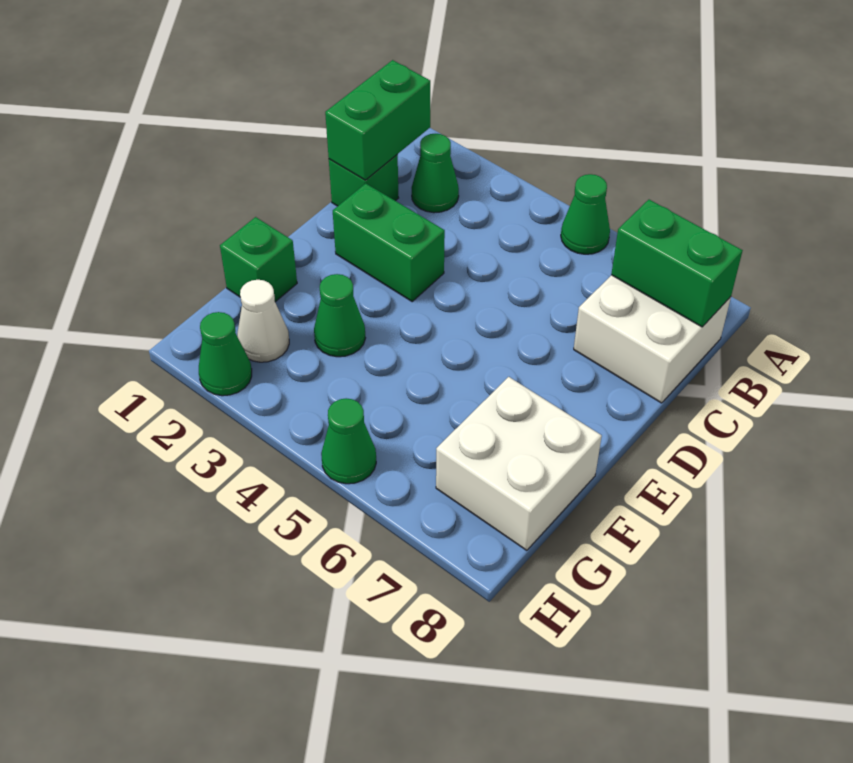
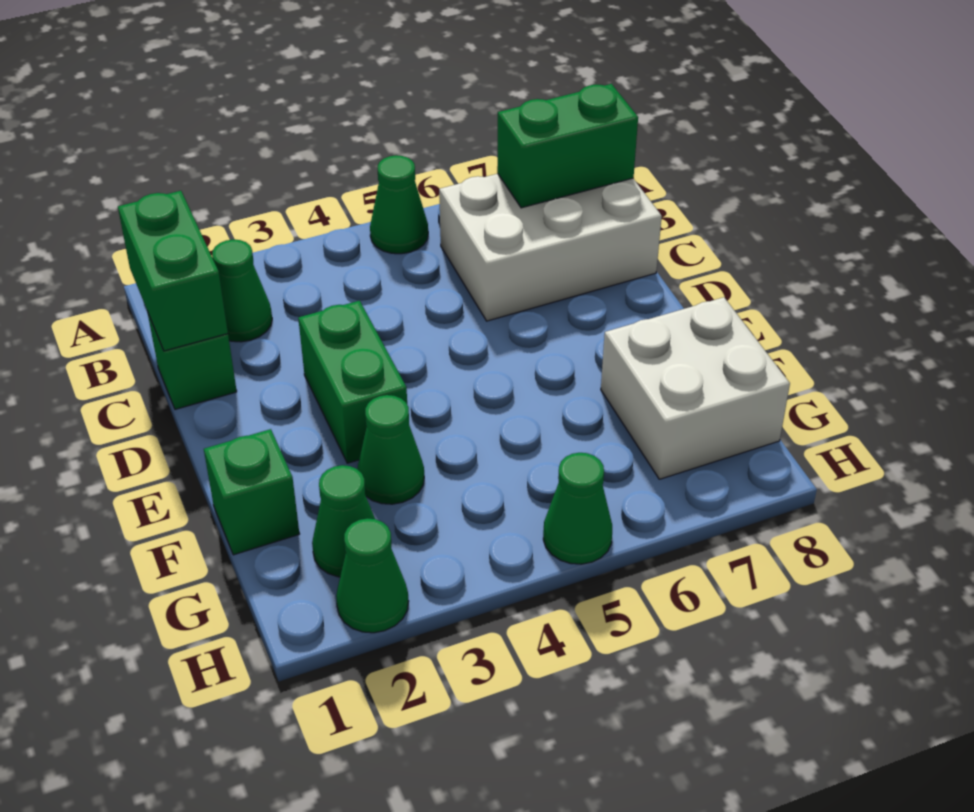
white brick B7:C8 level 1 -> white brick B6:C8 level 1
green brick D2:D3 level 1 -> green brick D3:E3 level 1
white cone G2 level 1 -> green cone G2 level 1

